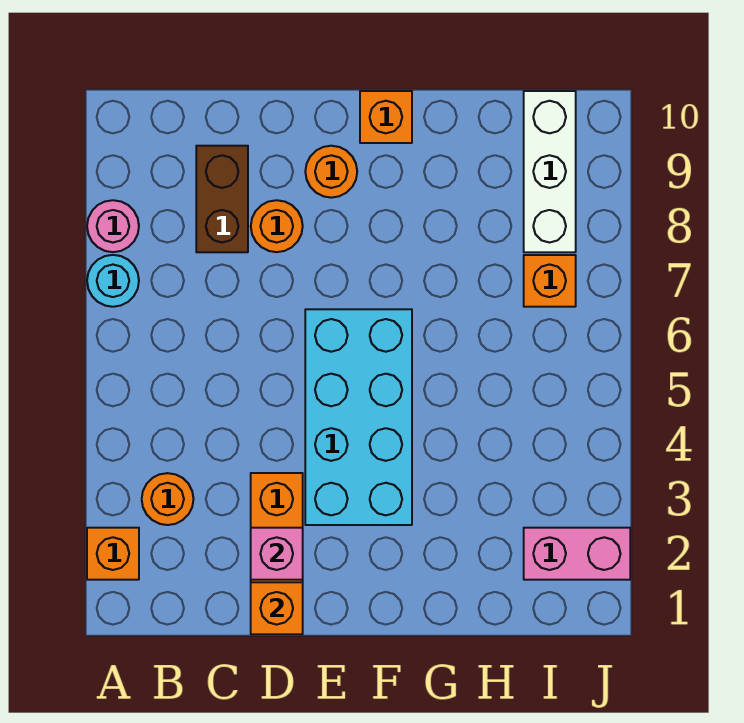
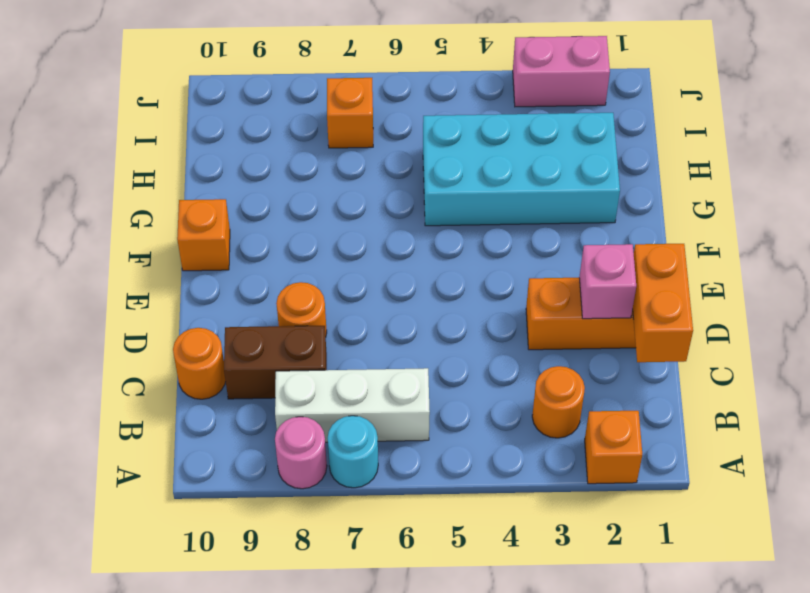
orange brick D1 level 2 -> orange brick C1:D1 level 2
cyan brick E3:F6 level 1 -> cyan brick G2:H5 level 1
orange round brick E9 level 1 -> orange round brick C10 level 1
pink brick I2:J2 level 1 -> pink brick J2:J3 level 1
white brick I8:I10 level 1 -> white brick B6:B8 level 1

